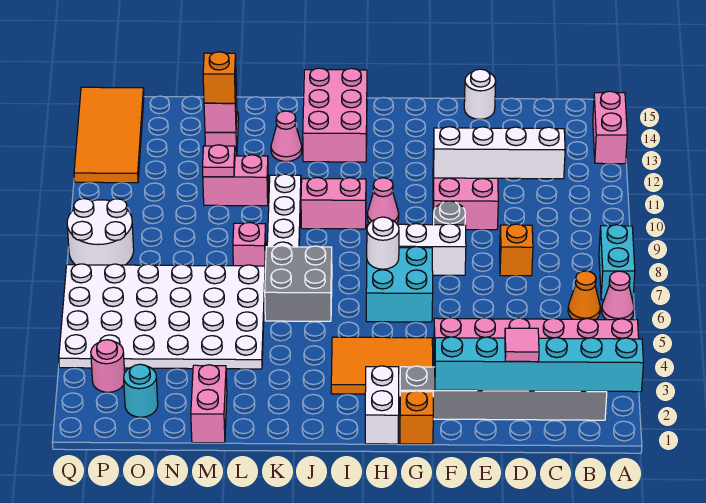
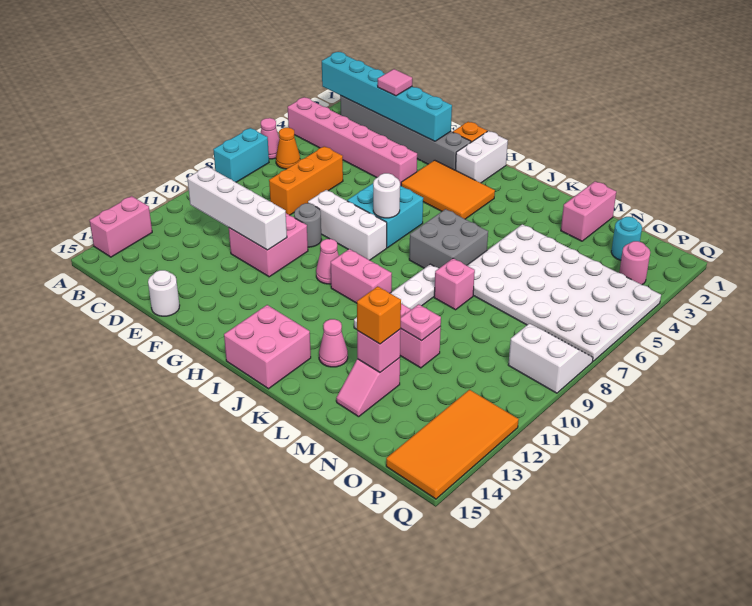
orange brick D8 level 1 -> orange brick D6:D8 level 1
pink brick I13:J15 level 1 -> pink brick I14:J15 level 1
white round brick P8:Q9 level 1 -> white slope P8:Q9 level 1 top 9

